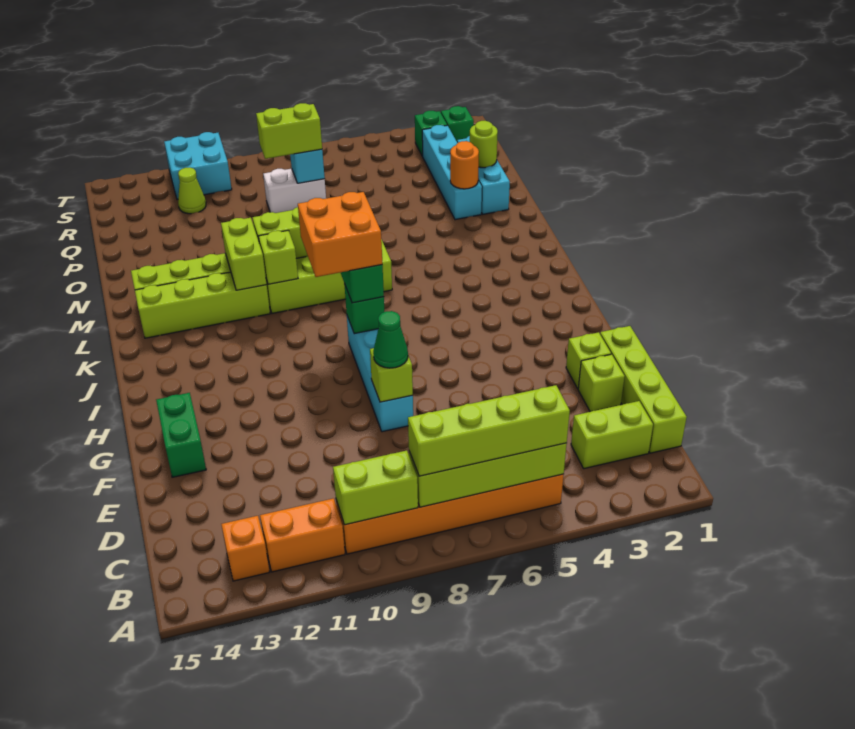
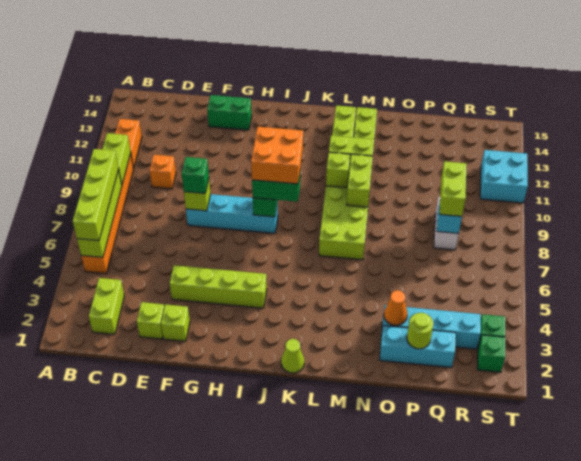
orange brick B13 level 1 -> orange brick D10 level 1
lime brick C1:F1 level 1 -> lime brick F4:I4 level 1
green cone F8 level 3 -> green brick F8 level 3
orange round brick O3 level 2 -> orange cone O3 level 2
lime cone R12 level 1 -> lime cone K1 level 1

